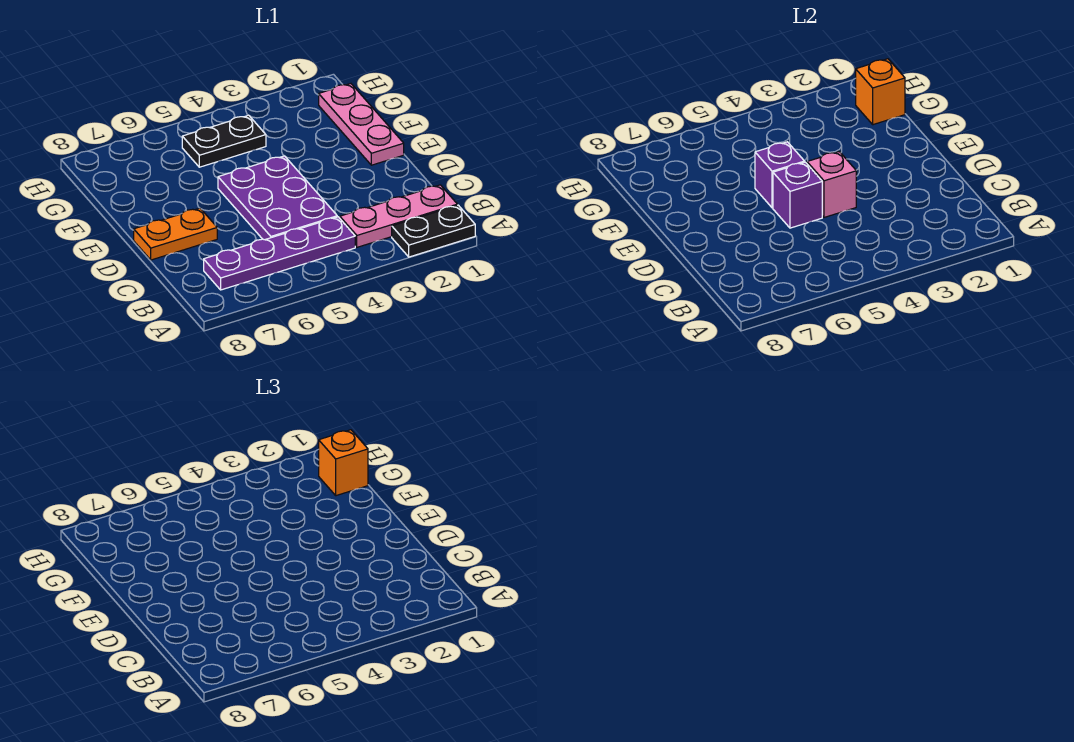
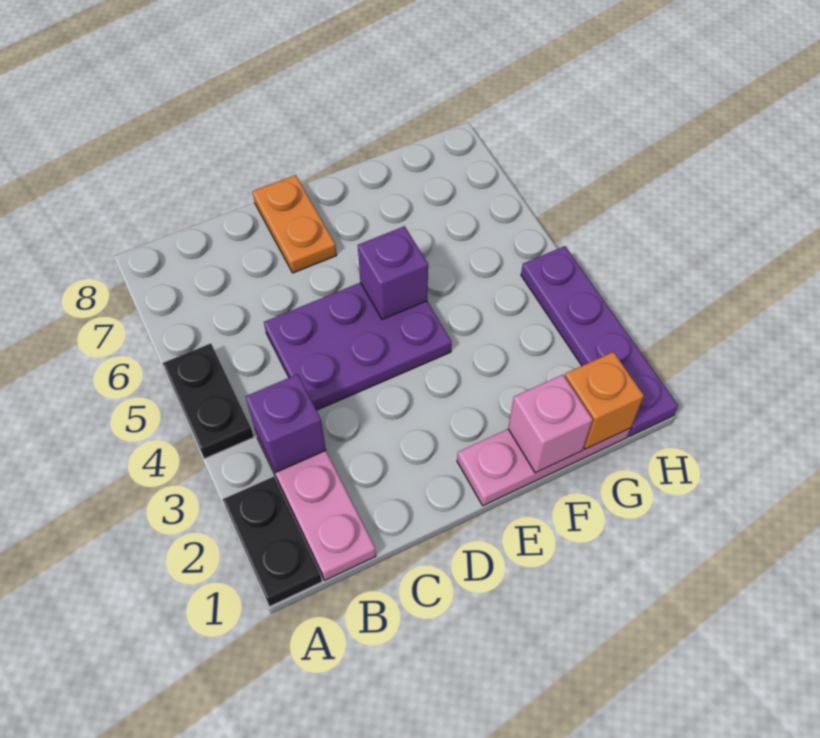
purple plate B4:B7 level 1 -> purple plate H1:H4 level 1
pink brick D4 level 2 -> pink brick F1 level 2
purple brick D5 level 2 -> purple brick B3 level 2
orange brick G1 level 3 -> none
black plate G4:G5 level 1 -> black plate A4:A5 level 1

